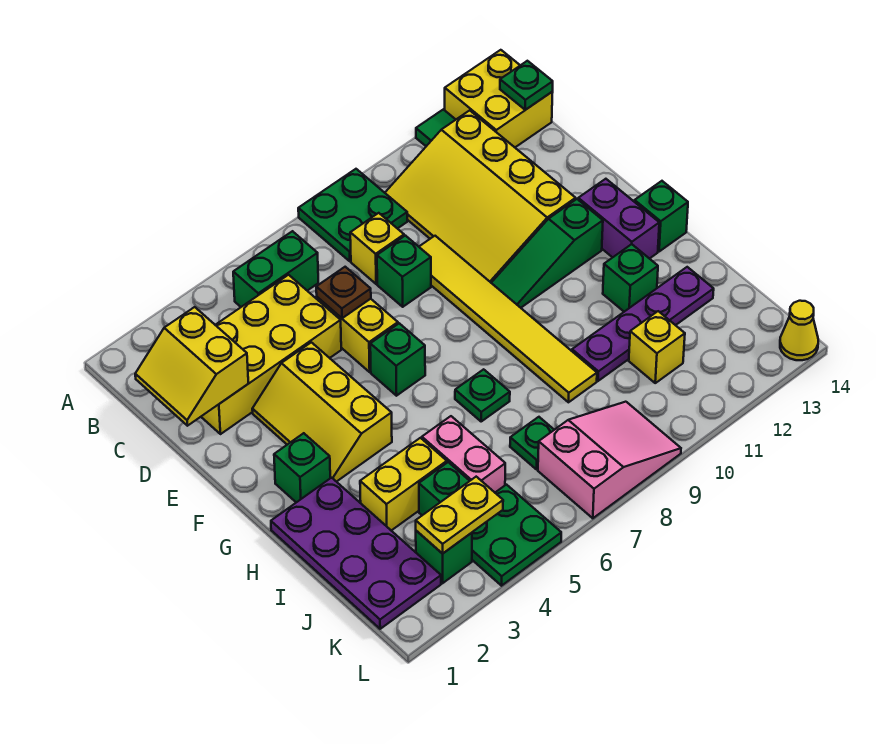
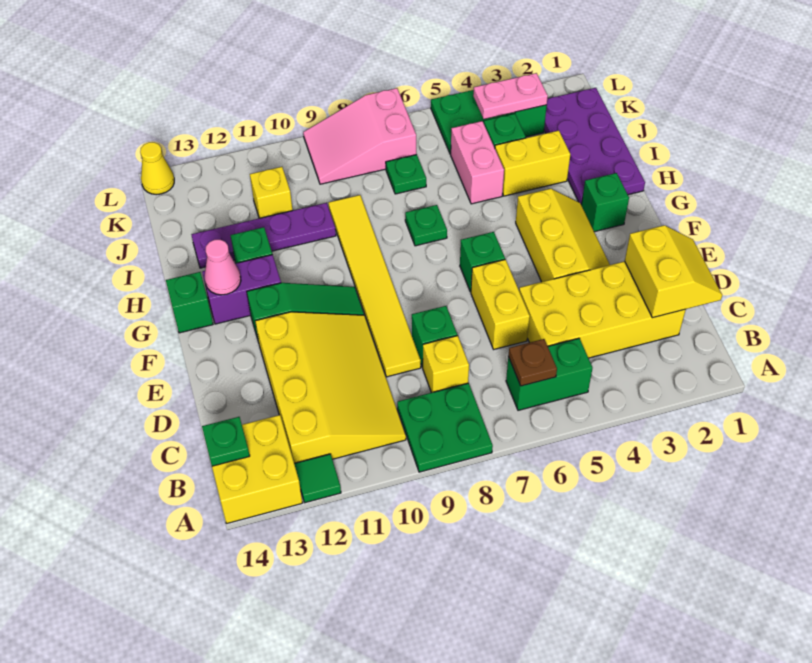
brown plate D6 level 2 -> brown plate B6 level 2
purple brick F13:G13 level 1 -> purple brick G12:G13 level 1
none -> pink cone G13 level 2
yellow plate K3:K4 level 2 -> pink plate K3:K4 level 2

